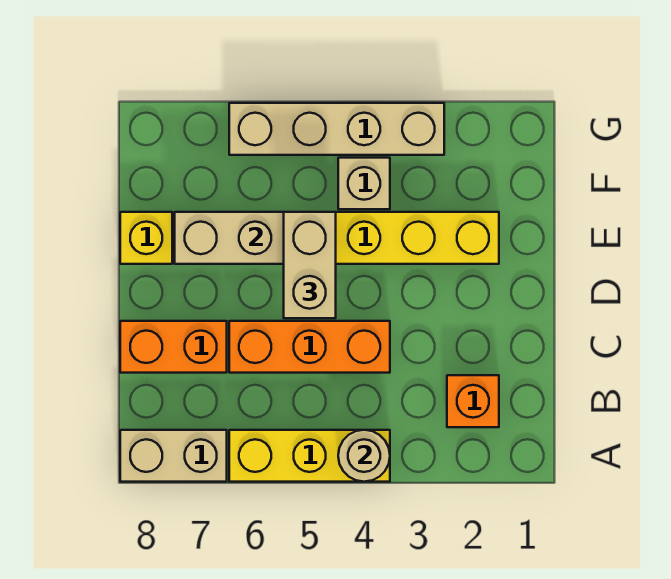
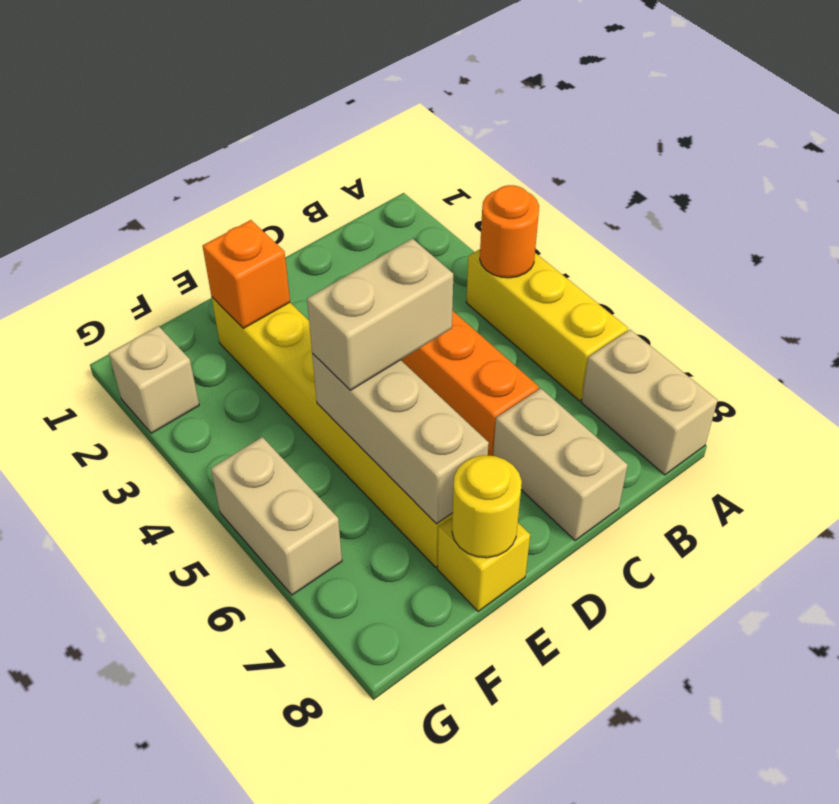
tan round brick A4 level 2 -> orange round brick A4 level 2
orange brick B2 level 1 -> orange brick E2 level 2
orange brick C7:C8 level 1 -> tan brick C7:C8 level 1
none -> yellow round brick E8 level 2
tan brick F4 level 1 -> tan brick G2 level 1
tan brick G3:G6 level 1 -> tan brick G5:G6 level 1

